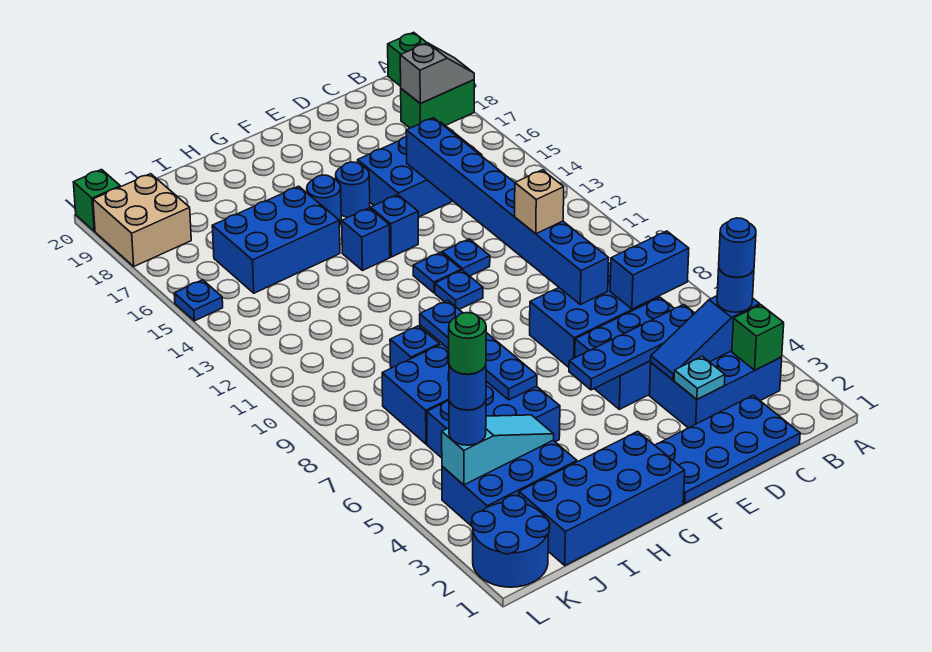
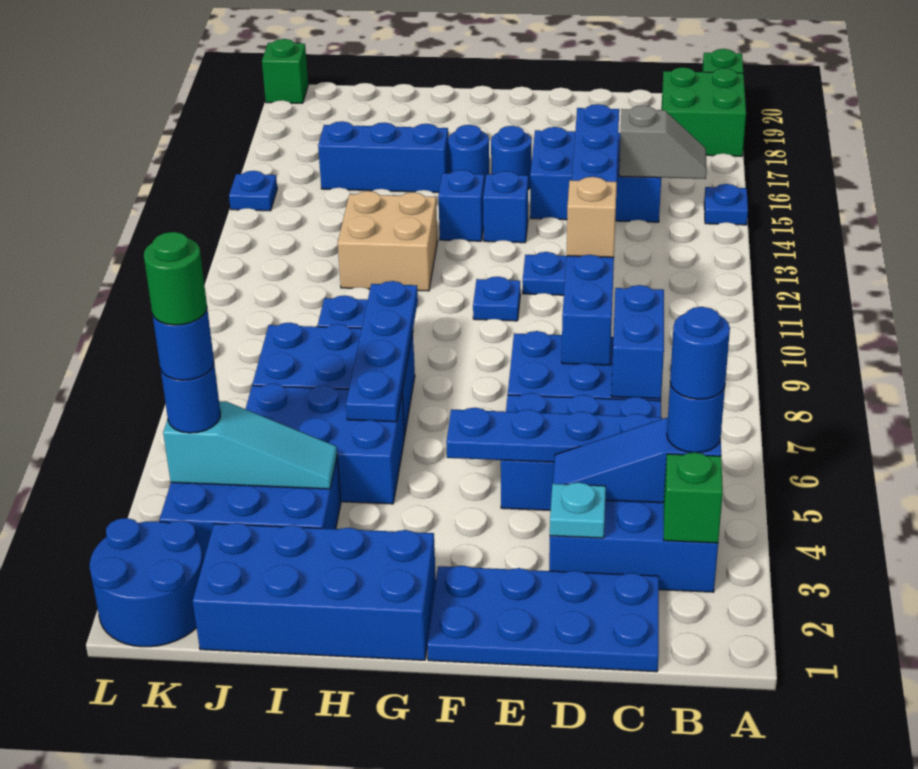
green brick A18:B18 level 1 -> green brick A18:B19 level 1
grey slope A18:B18 level 2 top B -> grey slope B15:C15 level 2 top C
blue brick B7:C7 level 2 -> blue brick C7:C8 level 2
blue plate F12 level 1 -> blue plate A15 level 1
blue brick H15:J16 level 1 -> blue brick H16:J16 level 1
tan brick K18:L19 level 1 -> tan brick H12:I13 level 1

